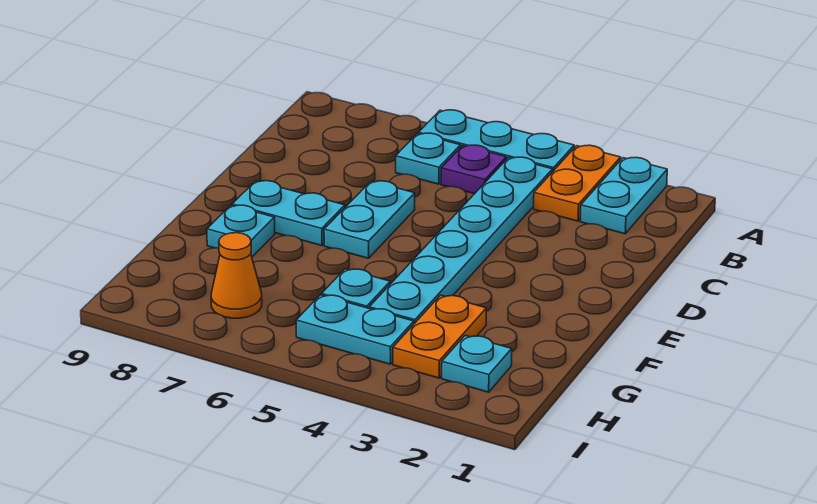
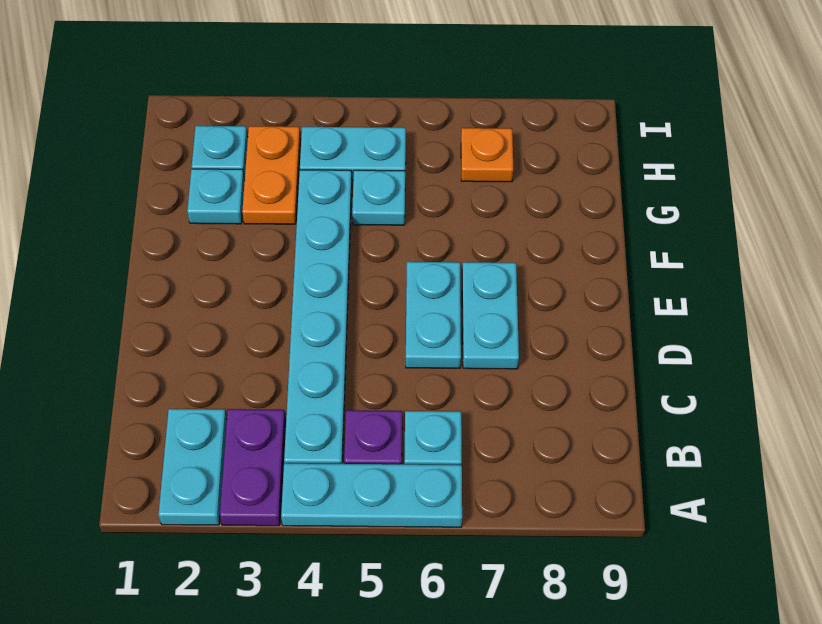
orange plate A3:B3 level 1 -> purple plate A3:B3 level 1
cyan plate E7:E8 level 1 -> cyan plate D7:E7 level 1
cyan plate F8 level 1 -> cyan plate G2 level 1
orange cone H7 level 1 -> orange plate H7 level 1

